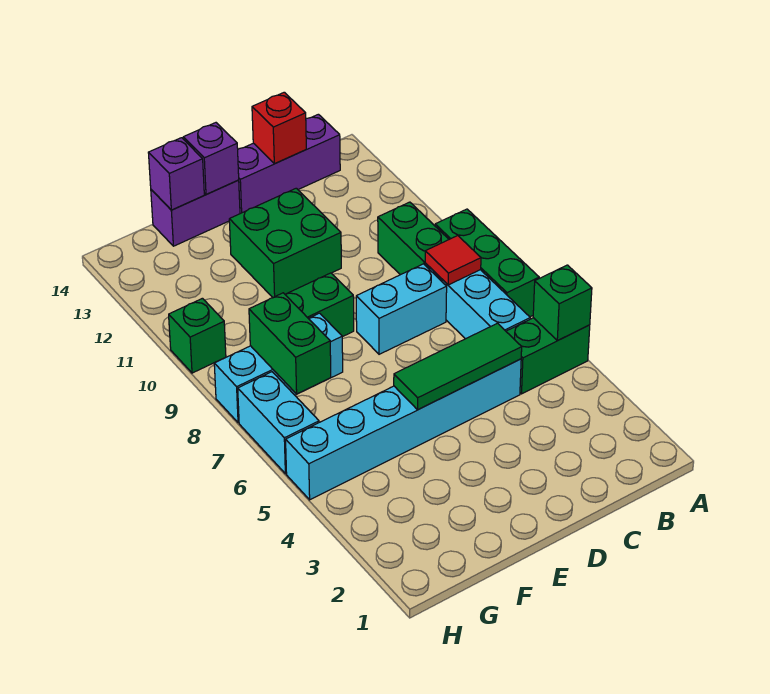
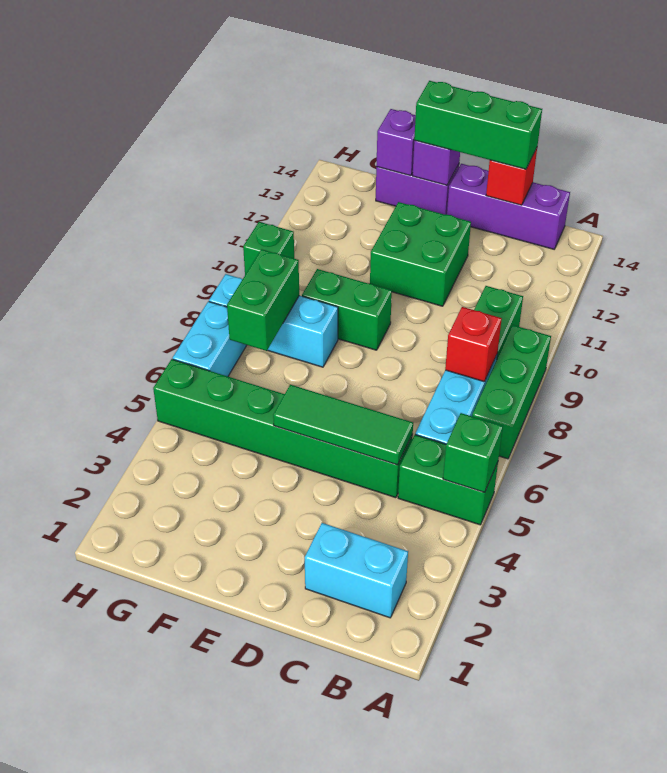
red tile B8 level 2 -> red brick B8 level 2
cyan brick C5:H5 level 1 -> green brick C5:H5 level 1
cyan brick C8:D8 level 1 -> cyan brick B2:C2 level 1
none -> green brick C14:E14 level 3

